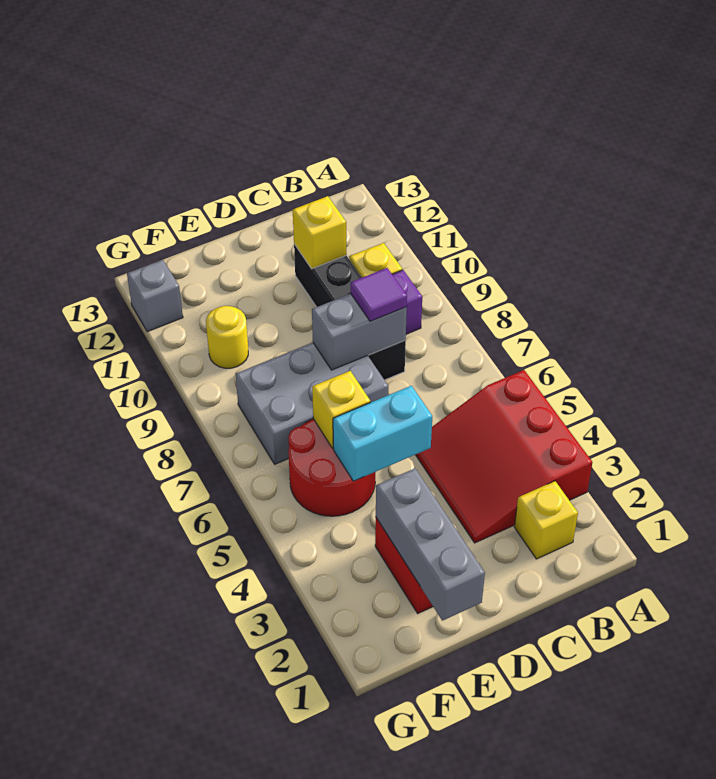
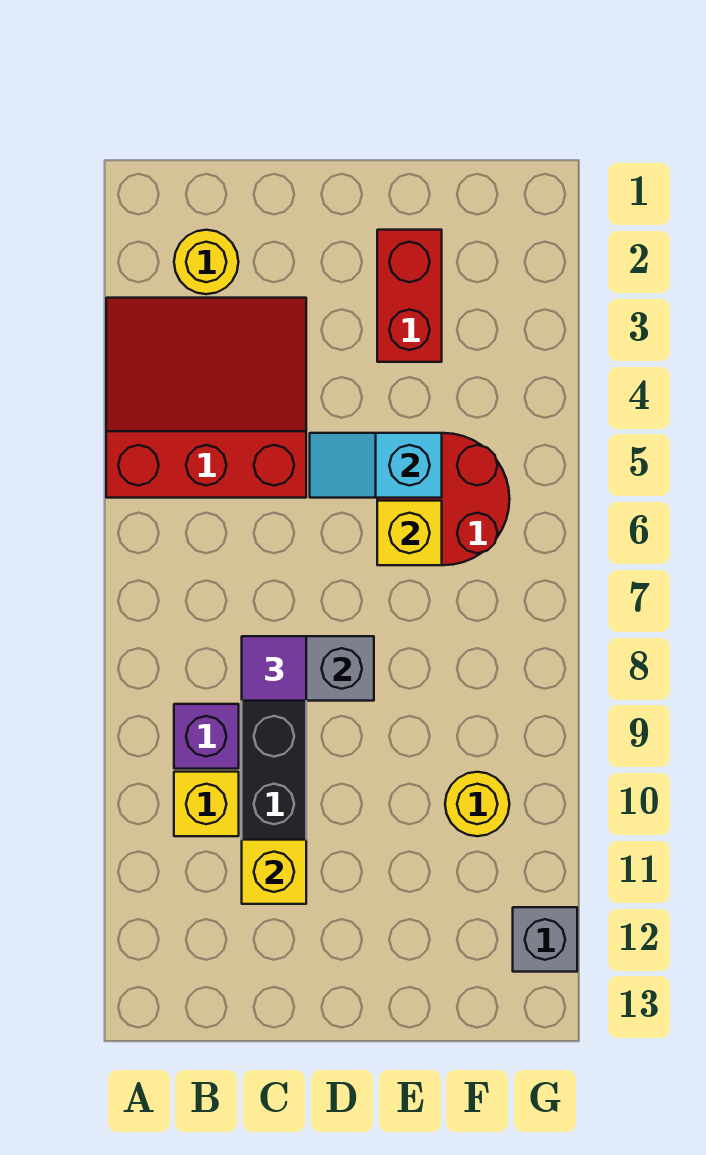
red slope A3:C5 level 1 top A -> red slope A3:C5 level 1 top 5
yellow brick B2 level 1 -> yellow round brick B2 level 1
cyan brick D5:E5 level 2 -> cyan slope D5:E5 level 2 top E
grey brick D7:F8 level 1 -> none
grey brick E1:E3 level 2 -> none

